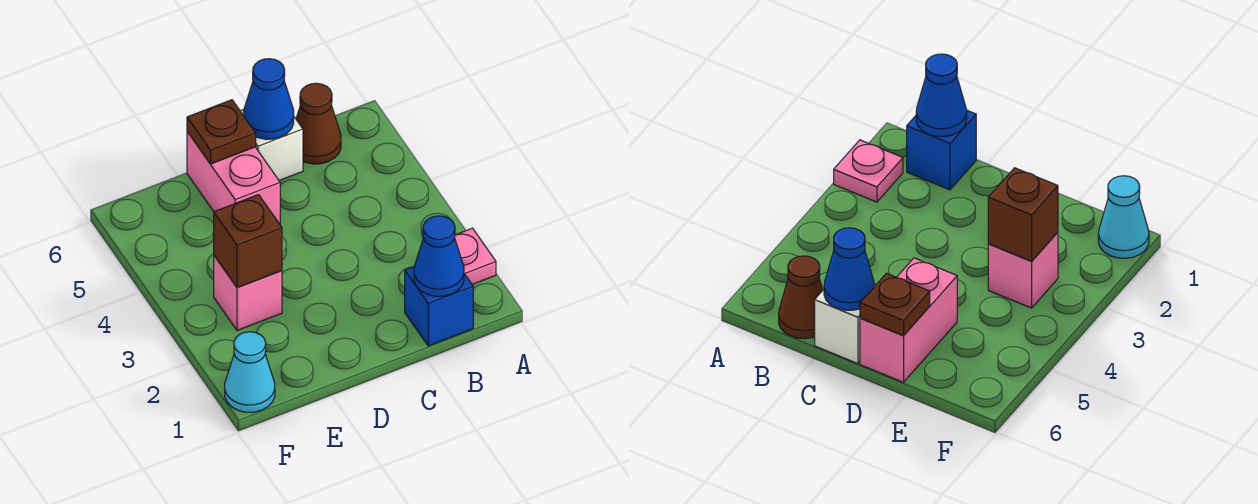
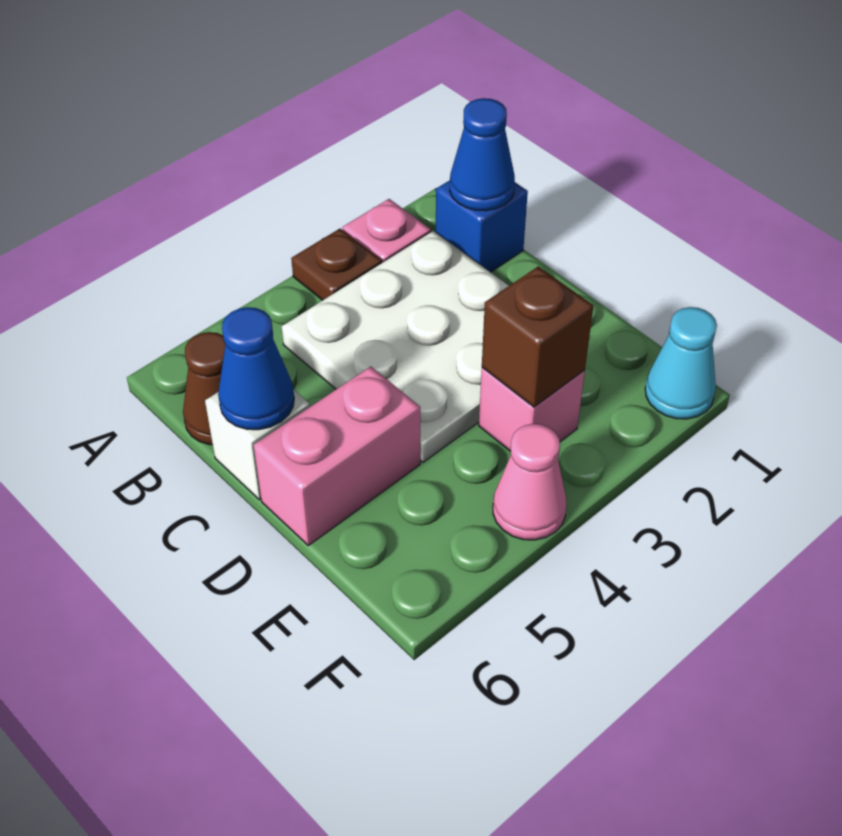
none -> white plate B2:D4 level 1
brown plate D6 level 2 -> brown plate A3 level 1
none -> pink cone F4 level 1

